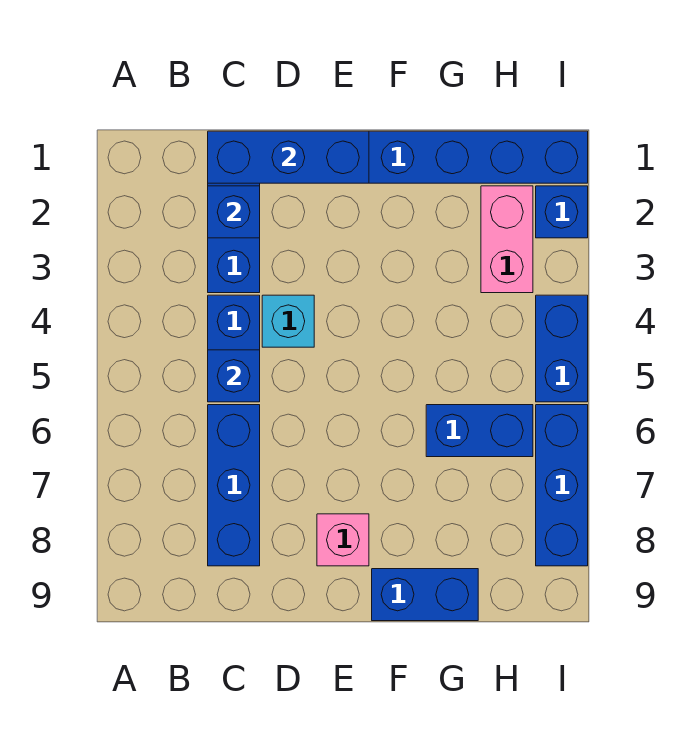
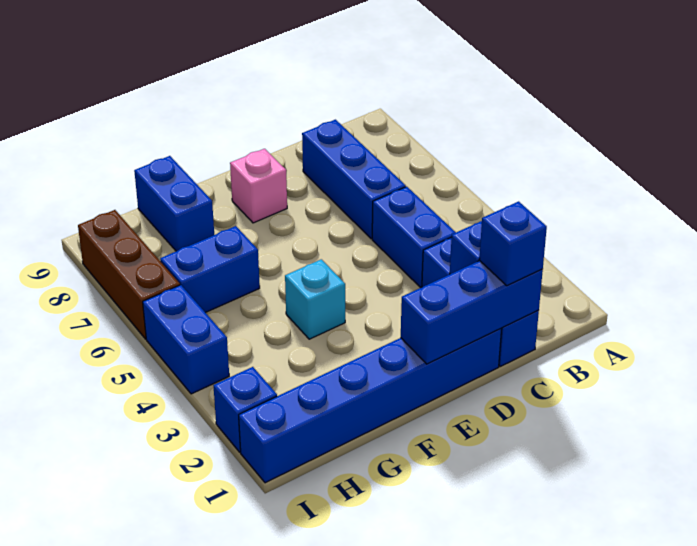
blue brick C5 level 2 -> blue brick C1 level 3
cyan brick D4 level 1 -> cyan brick F4 level 1
blue brick F9:G9 level 1 -> blue brick G8:G9 level 1
pink brick H2:H3 level 1 -> none
blue brick I6:I8 level 1 -> brown brick I6:I8 level 1

